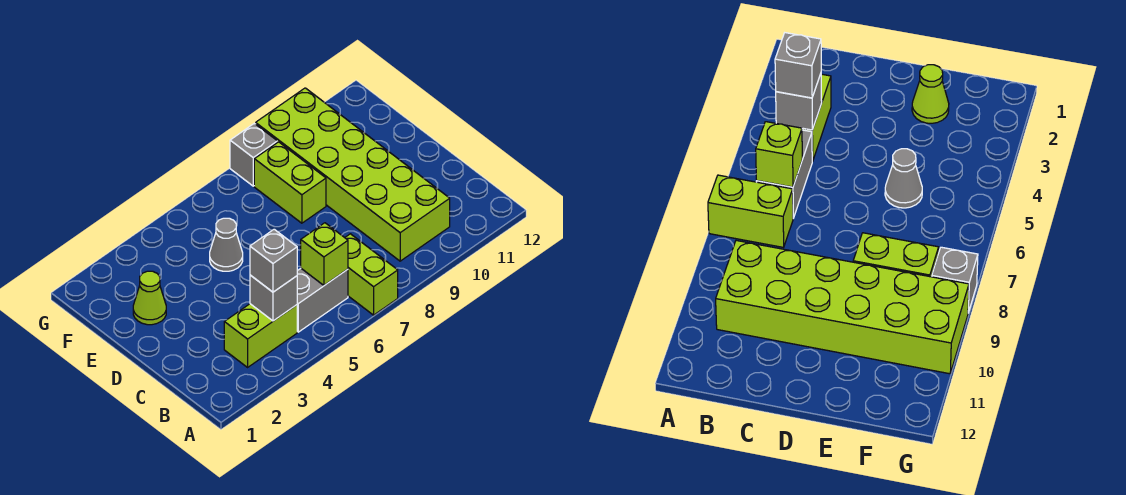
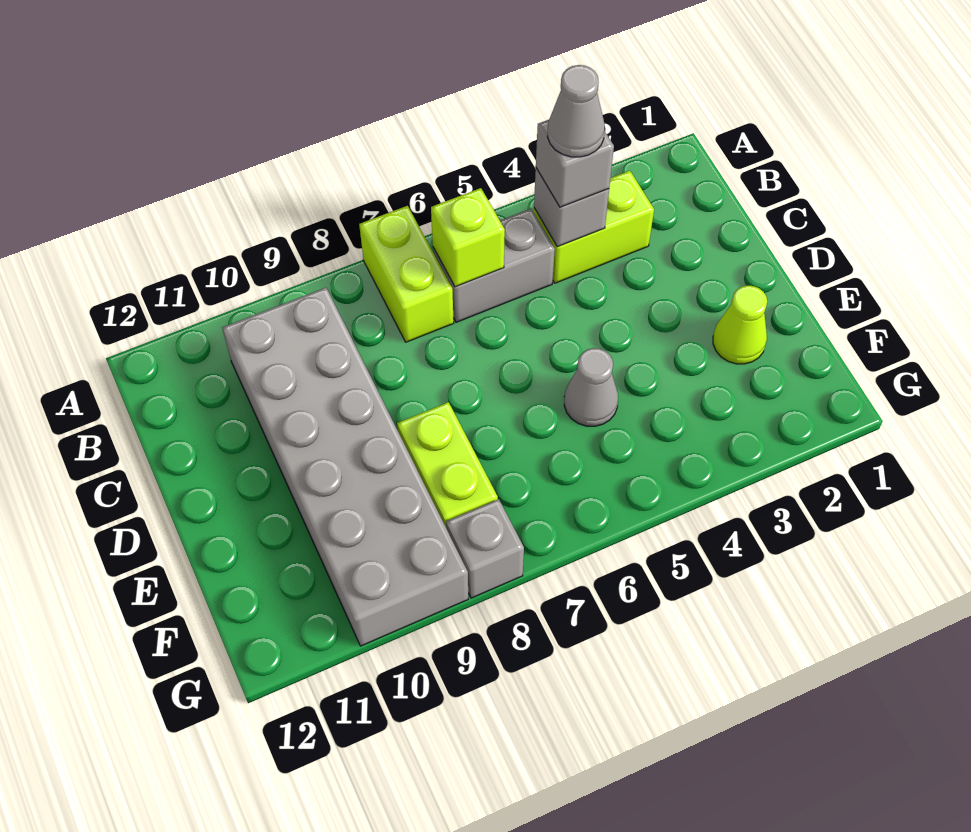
none -> grey cone B4 level 4
lime brick B9:G10 level 1 -> grey brick B9:G10 level 1

